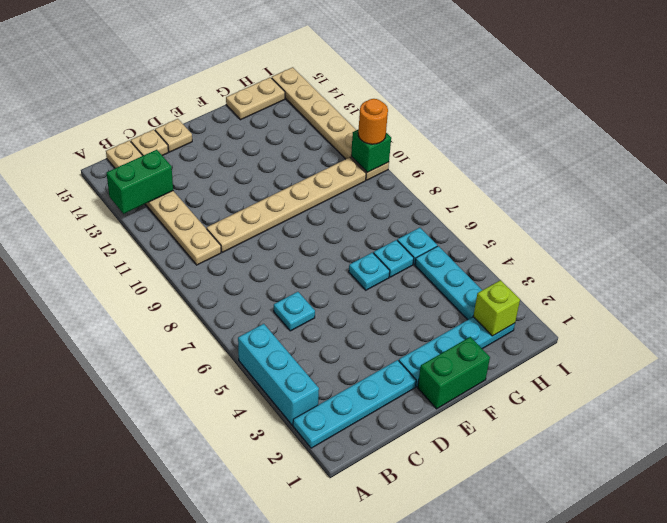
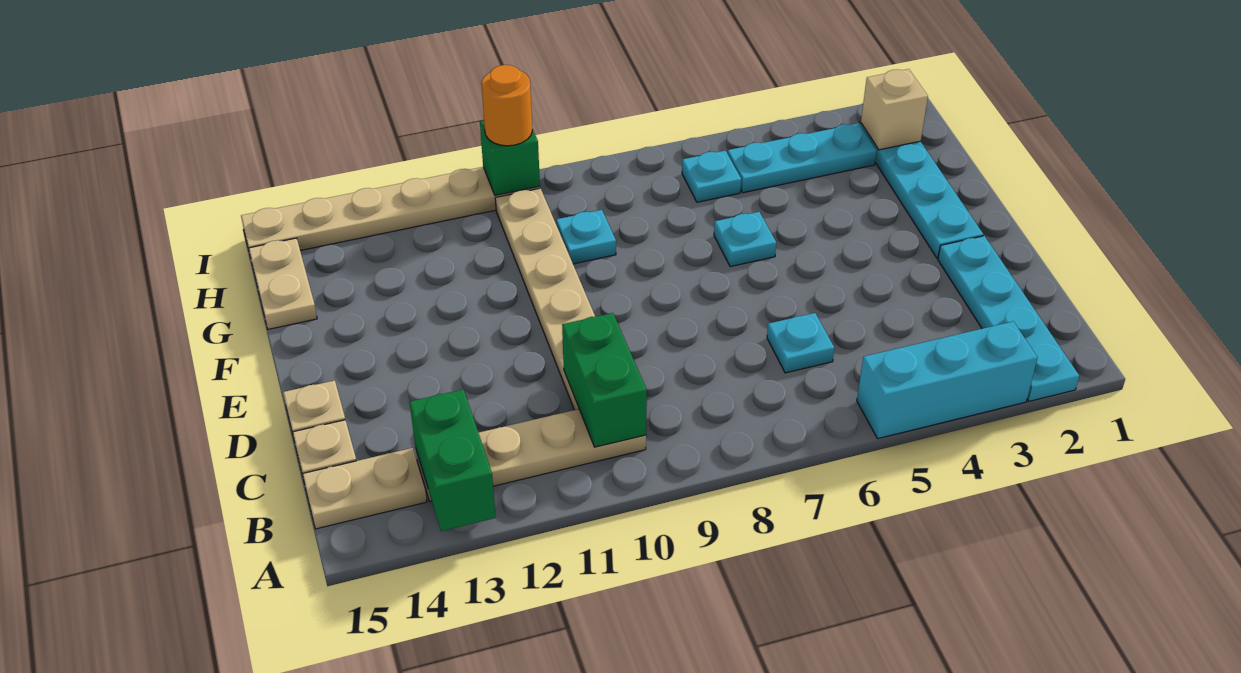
green brick E1:F1 level 1 -> green brick B10:C10 level 2
cyan plate G6 level 1 -> cyan plate G9 level 1
lime brick H2 level 2 -> tan brick H2 level 2

